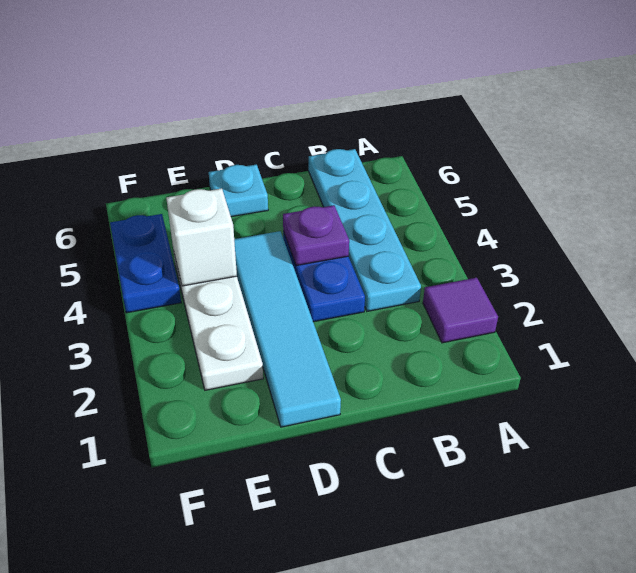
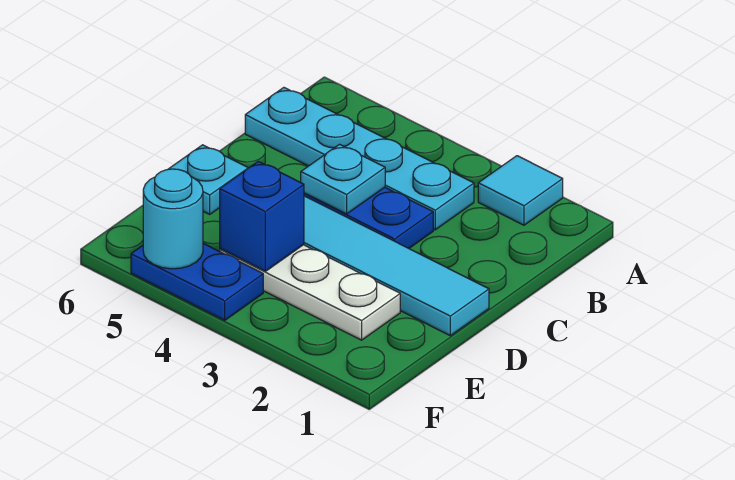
purple tile A2 level 1 -> cyan tile A2 level 1
purple plate C4 level 2 -> cyan plate C4 level 2
white brick E4 level 2 -> blue brick E4 level 2
none -> cyan round brick F5 level 2

